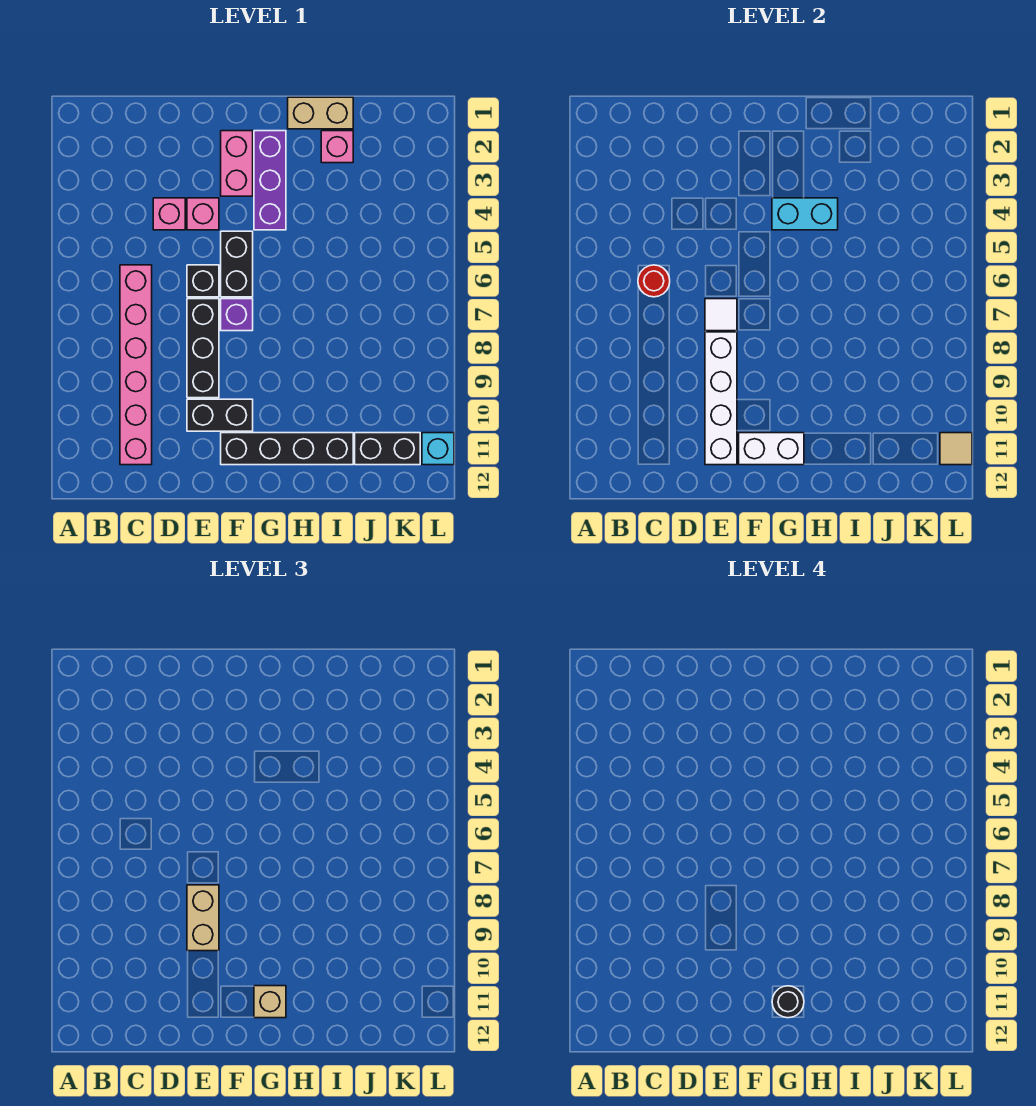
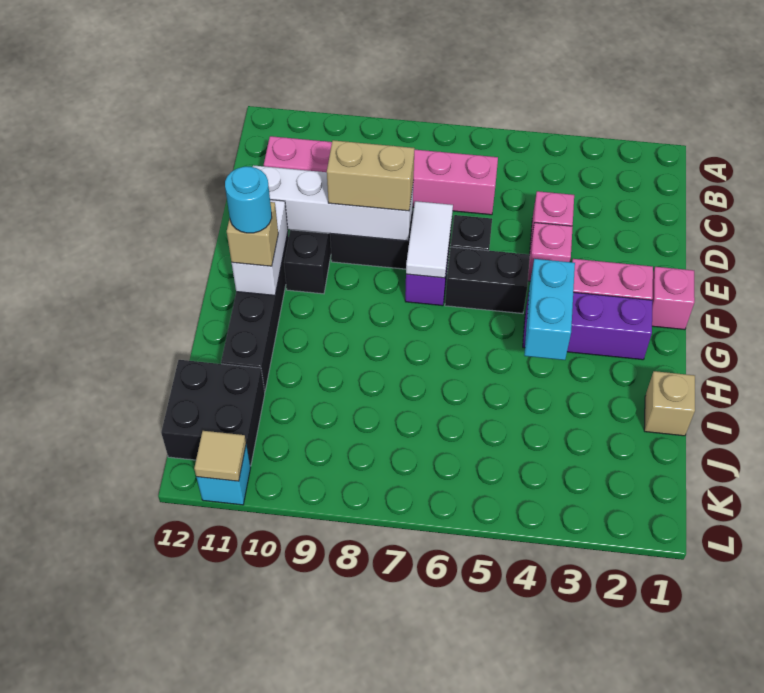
red round brick C6 level 2 -> none
white tile E7 level 2 -> white tile E7:F7 level 2
black round brick G11 level 4 -> cyan round brick G11 level 4
tan brick H1:I1 level 1 -> tan brick I1 level 1
pink brick I2 level 1 -> pink brick F1 level 1
black brick J11:K11 level 1 -> black brick J11:K12 level 1

